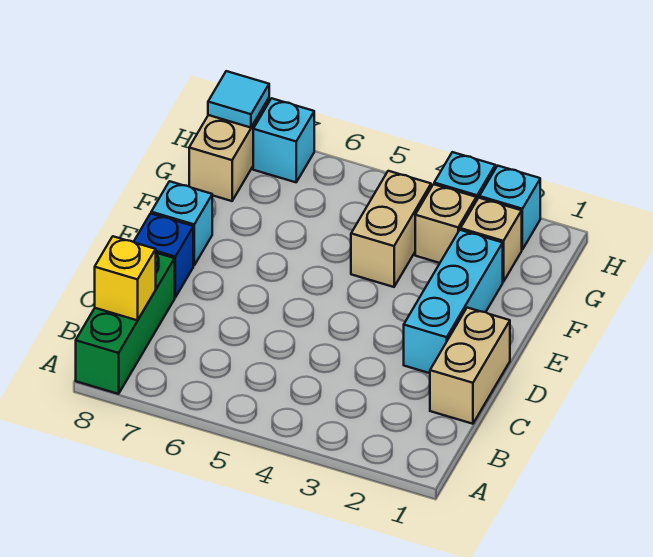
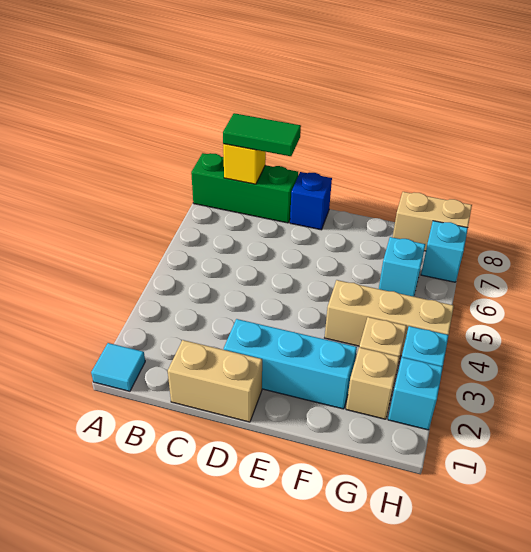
none -> green tile B8:C8 level 3
cyan brick E8 level 1 -> cyan brick G6 level 1
tan brick F4:G4 level 1 -> tan brick F4:H4 level 1
cyan tile H8 level 2 -> cyan tile A1 level 1

